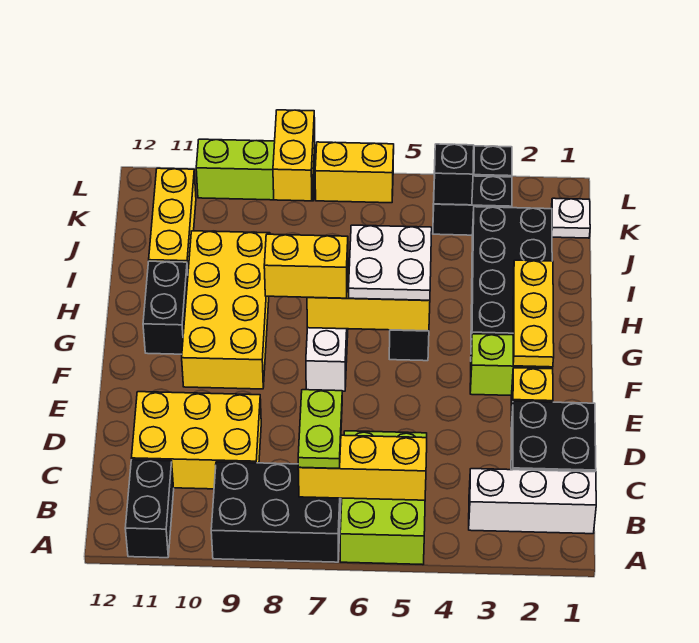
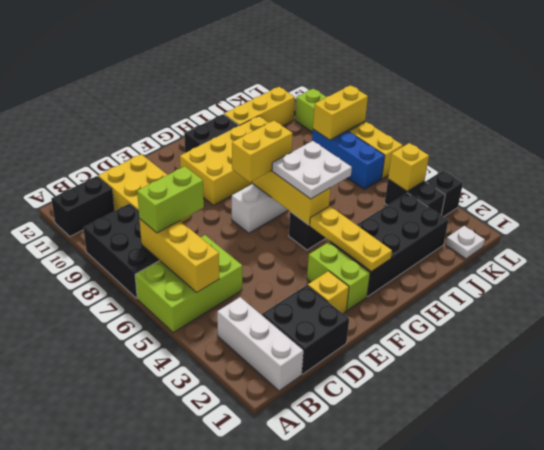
lime plate B7:C7 level 3 -> lime brick B7:C7 level 3
yellow plate F2:H2 level 2 -> yellow plate G2:G4 level 2
yellow brick G7:G8 level 3 -> yellow brick F7:G7 level 3
black brick K4 level 2 -> yellow brick K4 level 2
none -> blue brick K6:K8 level 1

